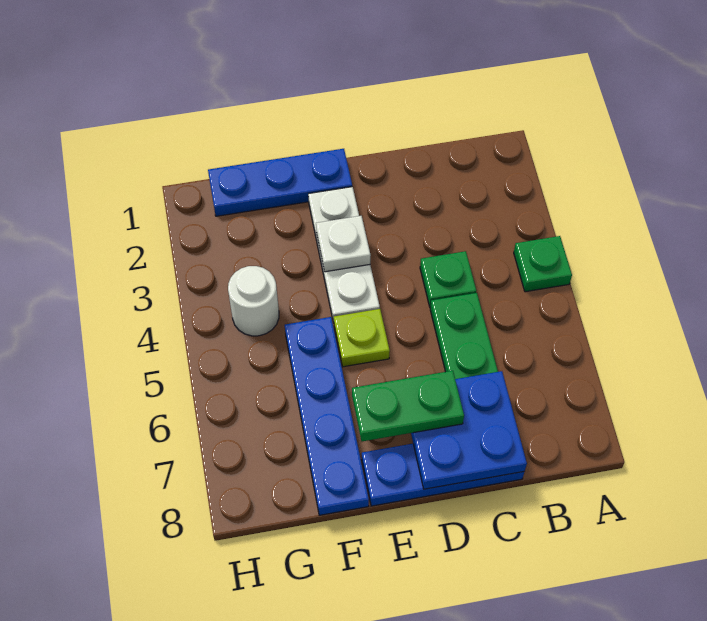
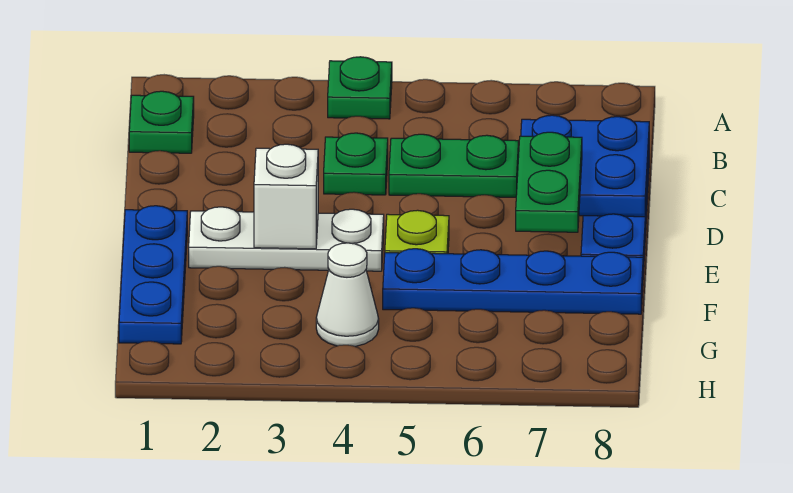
none -> green plate B1 level 1
white plate E3 level 2 -> white brick E3 level 2
white round brick G4 level 1 -> white cone G4 level 1

